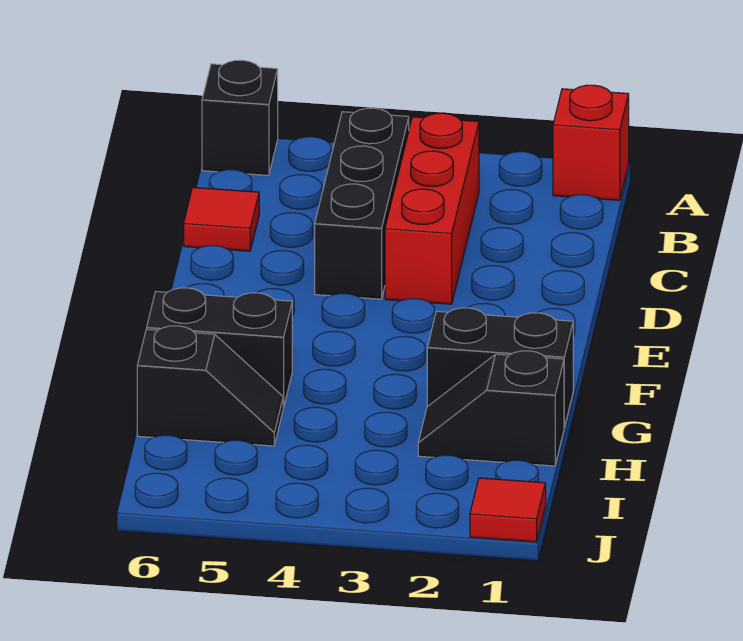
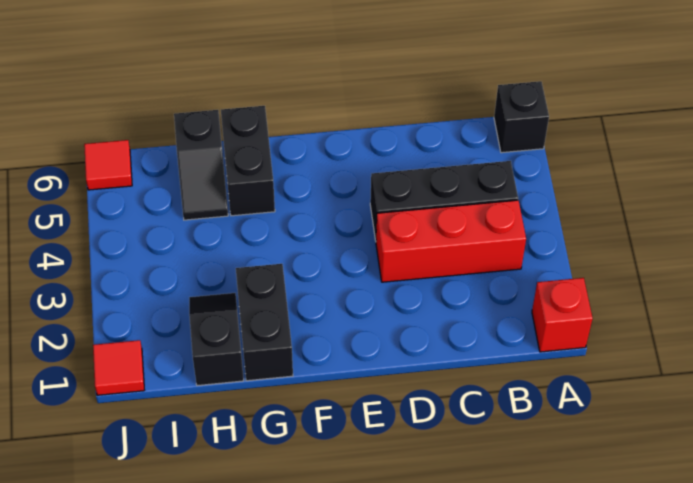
red tile C6 level 1 -> red tile J6 level 1

